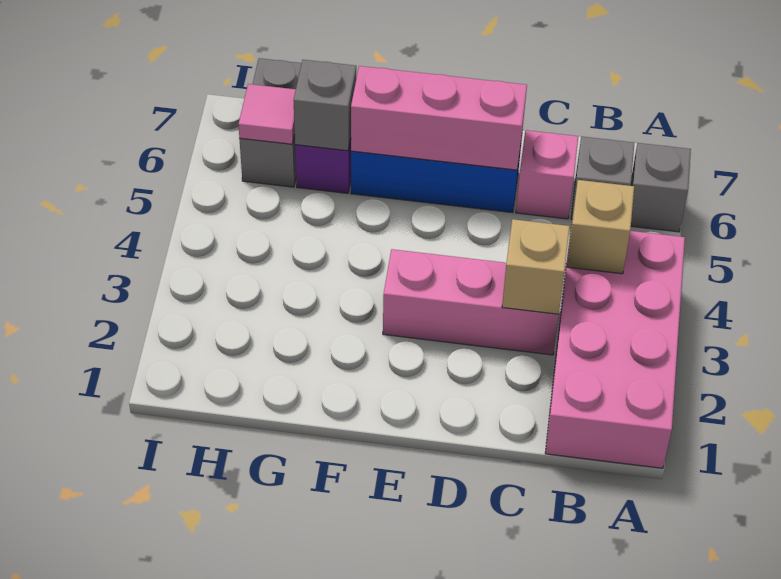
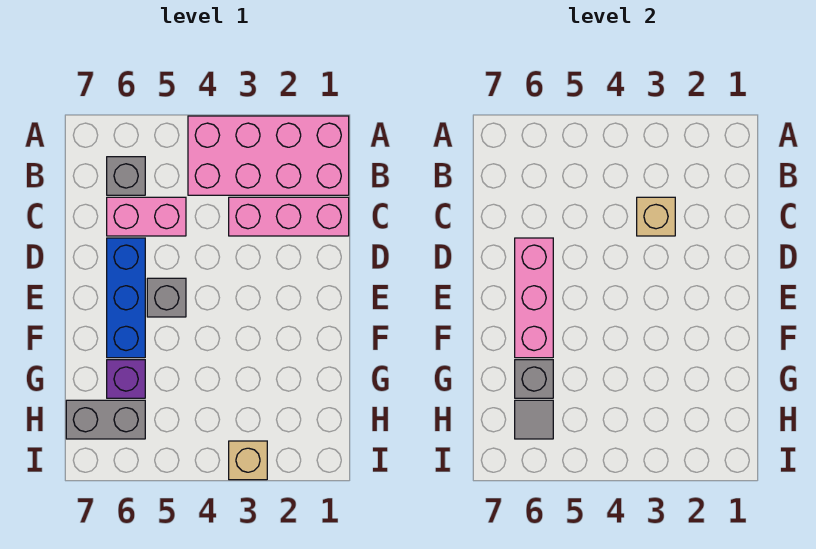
grey brick A6 level 1 -> grey brick E5 level 1
tan brick B4 level 2 -> tan brick I3 level 1
pink brick C3:E3 level 1 -> pink brick C1:C3 level 1
pink brick C6 level 1 -> pink brick C5:C6 level 1
pink tile H6 level 2 -> grey tile H6 level 2

